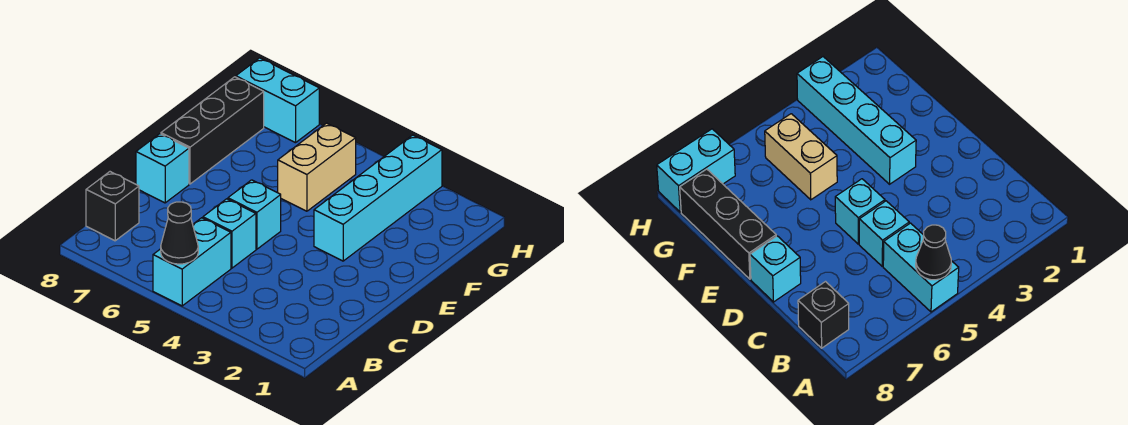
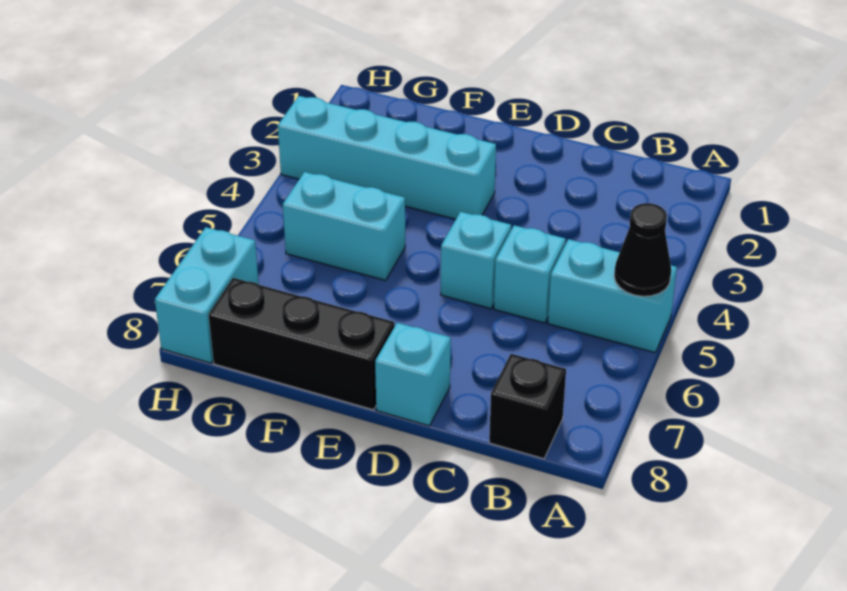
tan brick F5:G5 level 1 -> cyan brick F5:G5 level 1

